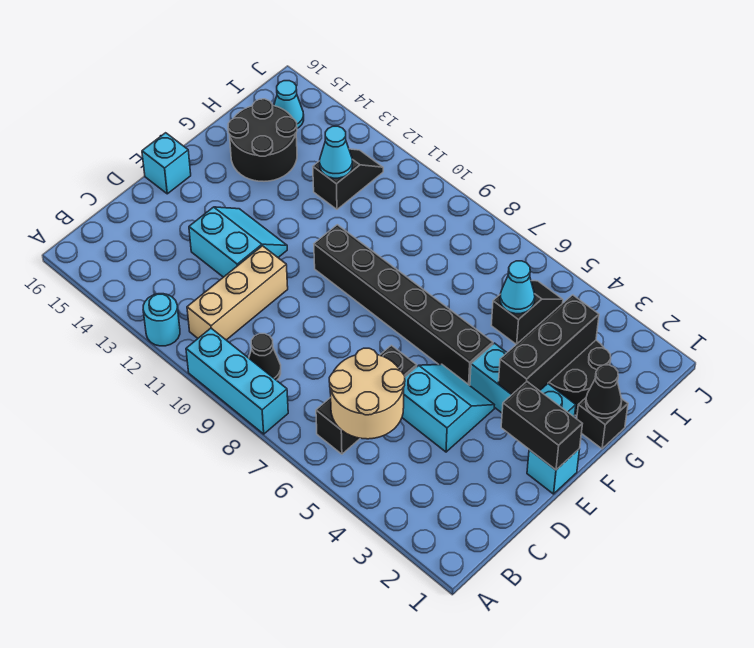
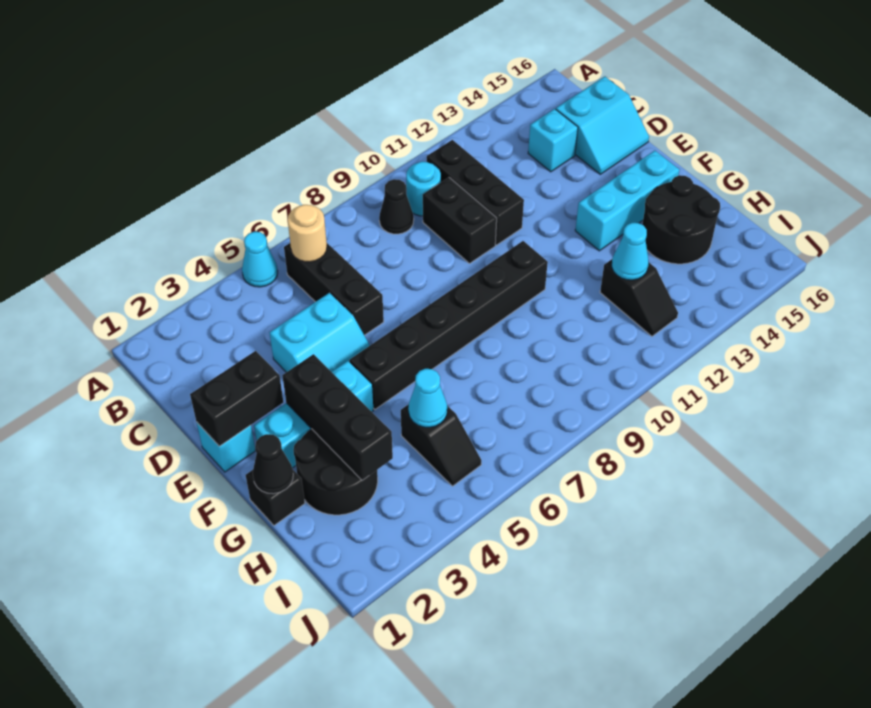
cyan brick A8:A10 level 1 -> cyan brick F13:F15 level 1
cyan round brick A12 level 1 -> cyan round brick B10 level 1
tan round brick B5:C6 level 2 -> tan round brick B6 level 2
tan brick B11:D11 level 1 -> black brick B11:D11 level 1
none -> black brick C10:D10 level 1
cyan slope D12:E13 level 1 top D -> cyan slope C15:D16 level 1 top C
cyan brick E16 level 1 -> cyan brick C14 level 1
cyan cone I15 level 1 -> cyan cone A5 level 1

